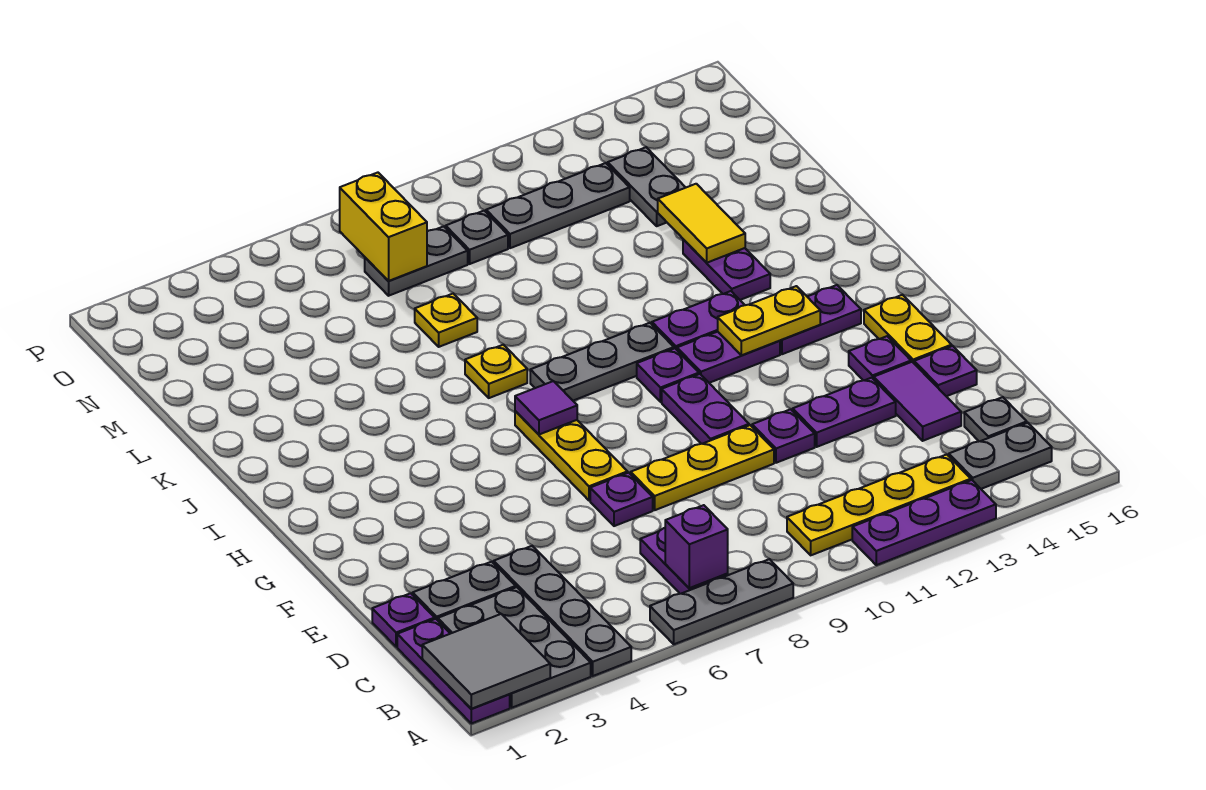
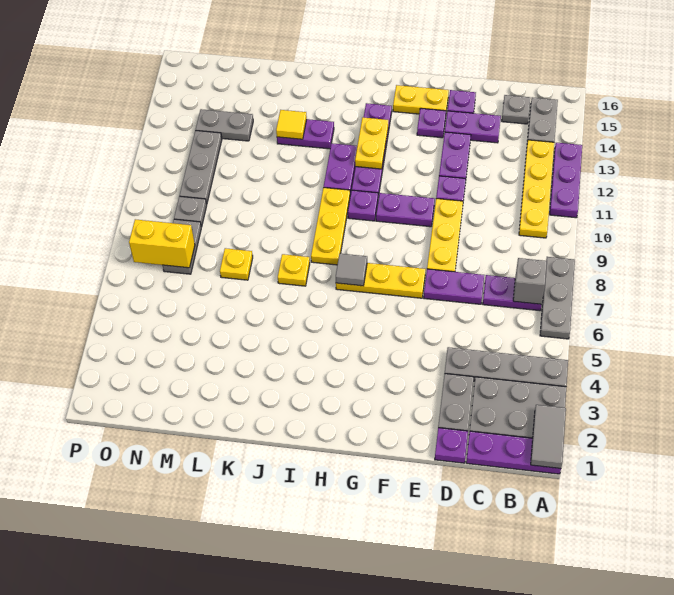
grey tile A1:B2 level 2 -> grey tile A1:A2 level 2
purple brick B7 level 2 -> grey brick B7 level 2
purple tile D14:E14 level 1 -> purple plate D14:E14 level 1
purple plate E7 level 1 -> purple plate D7:E7 level 1
purple tile H7 level 2 -> grey tile H7 level 2
grey plate I8:I10 level 1 -> yellow plate I8:I10 level 1
yellow tile K13:L13 level 2 -> yellow tile K13 level 2

